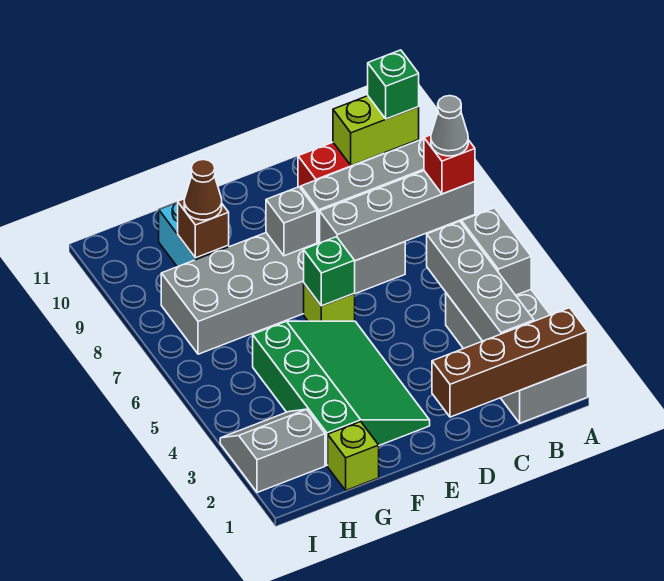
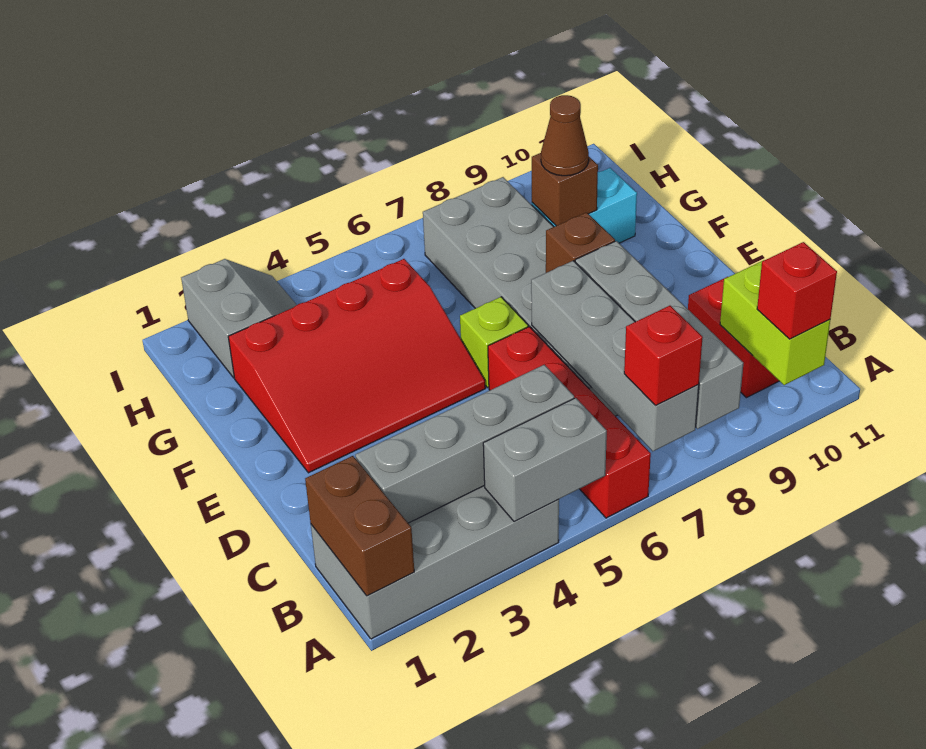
brown brick A1:D1 level 2 -> brown brick A1:B1 level 2
none -> red brick A6:D6 level 1
grey cone A7 level 4 -> none
green brick A10 level 3 -> red brick A10 level 3
green slope E2:G5 level 1 top G -> red slope E2:G5 level 1 top G
green brick E6 level 2 -> none
grey brick E8 level 2 -> brown brick E8 level 2
lime brick G1 level 1 -> none

